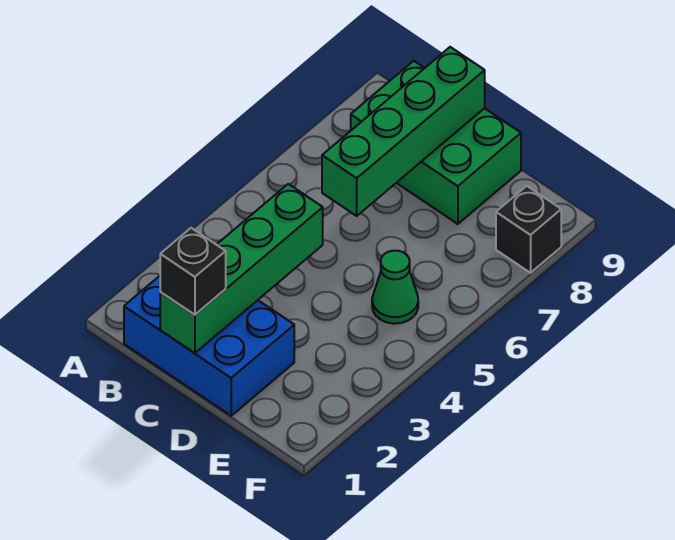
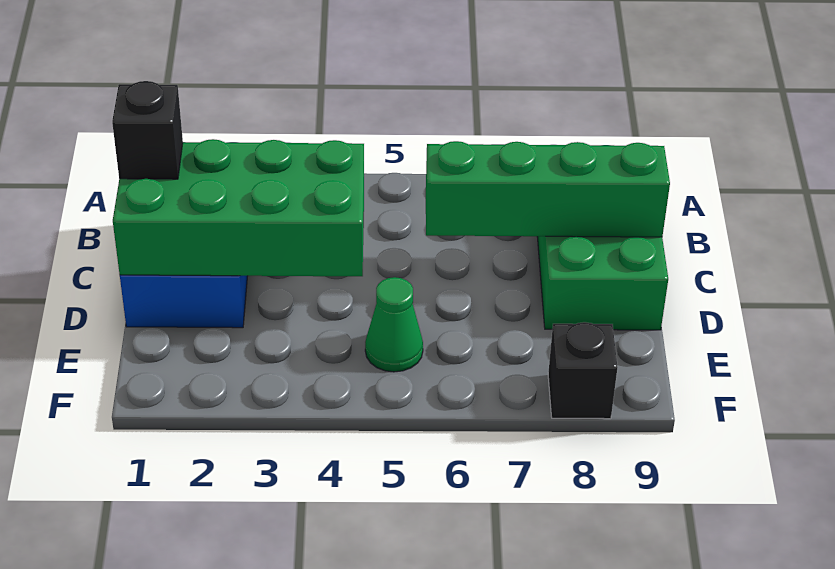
green brick C1:C4 level 2 -> green brick C1:D4 level 2

